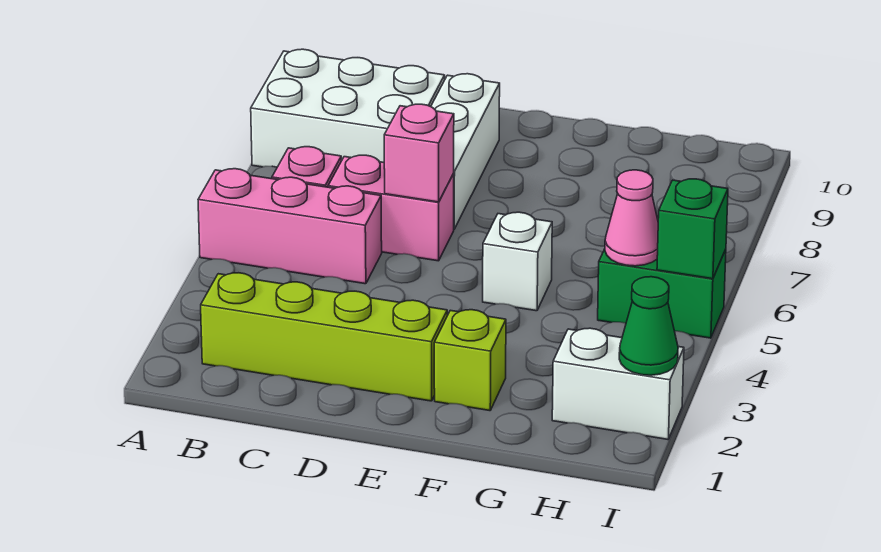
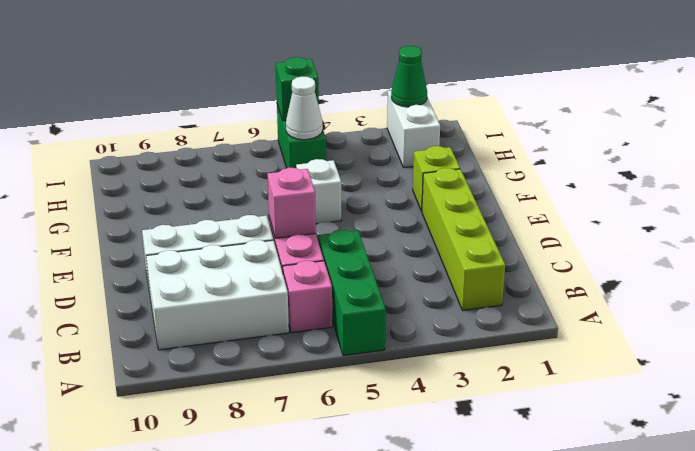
pink brick A5:C5 level 1 -> green brick A5:C5 level 1
white brick A8:C9 level 1 -> white brick B7:C9 level 1
pink cone H5 level 2 -> white cone H5 level 2

